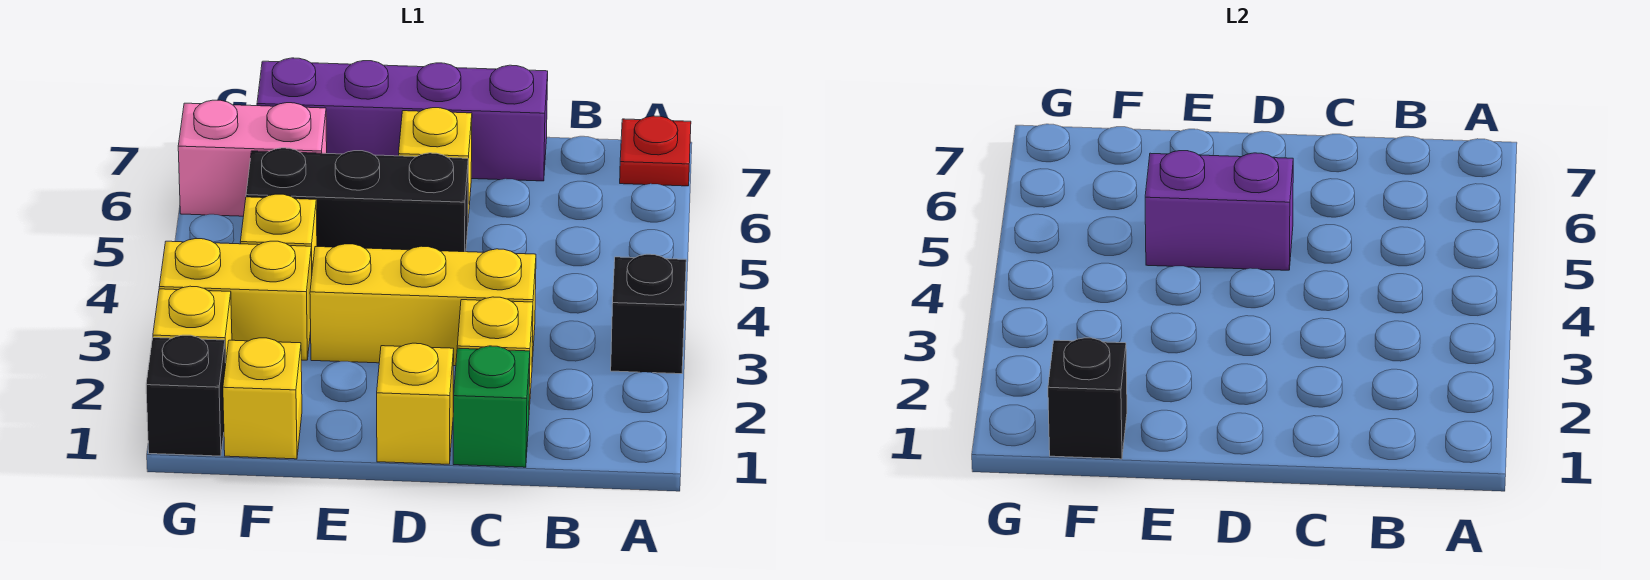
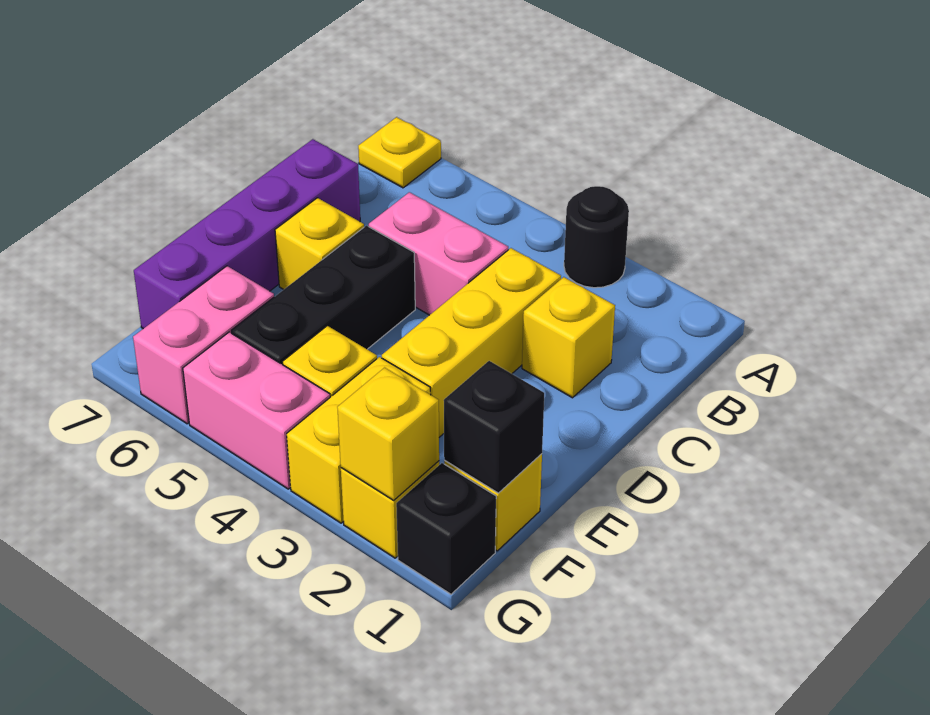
black brick A3 level 1 -> black round brick A3 level 1
red plate A7 level 1 -> yellow plate A7 level 1
green brick C1 level 1 -> none
none -> pink brick C4:C5 level 1
yellow brick D1 level 1 -> yellow brick G2 level 2
purple brick D5:E5 level 2 -> none
none -> pink brick G4:G5 level 1

